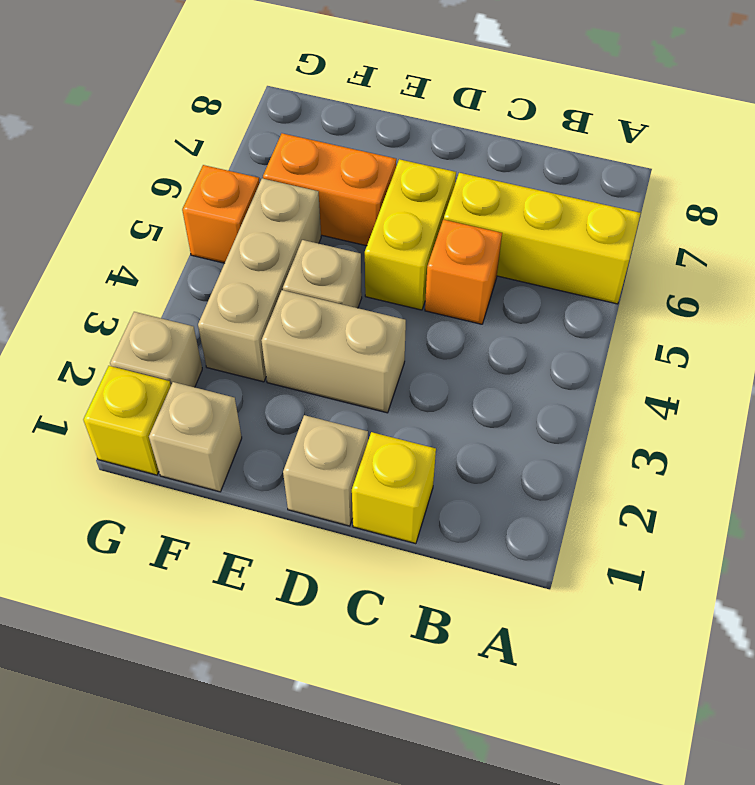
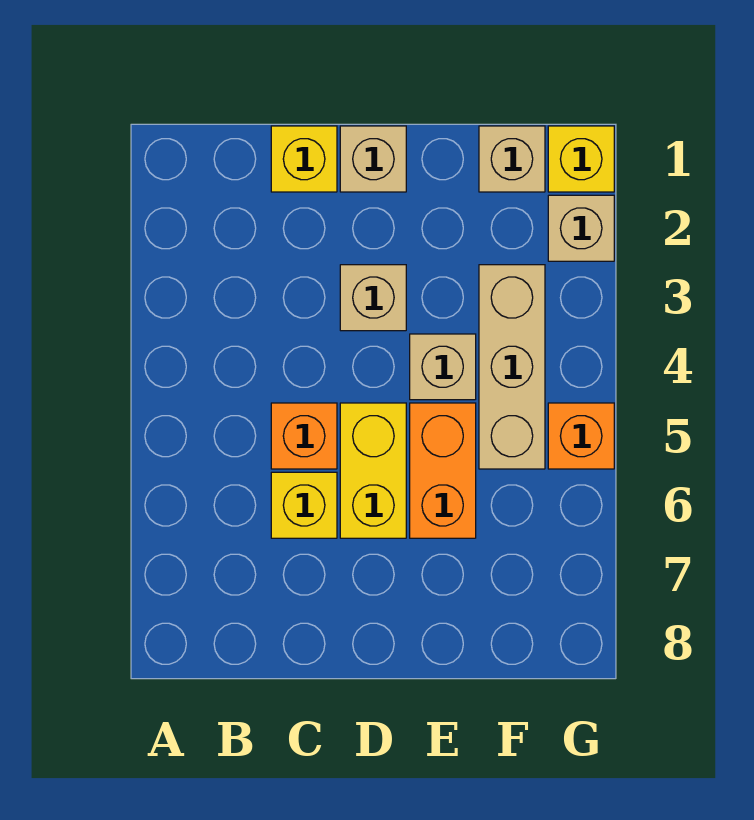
yellow brick A6:C6 level 1 -> yellow brick C6 level 1
tan brick D3:E3 level 1 -> tan brick D3 level 1
orange brick E6:F6 level 1 -> orange brick E5:E6 level 1

